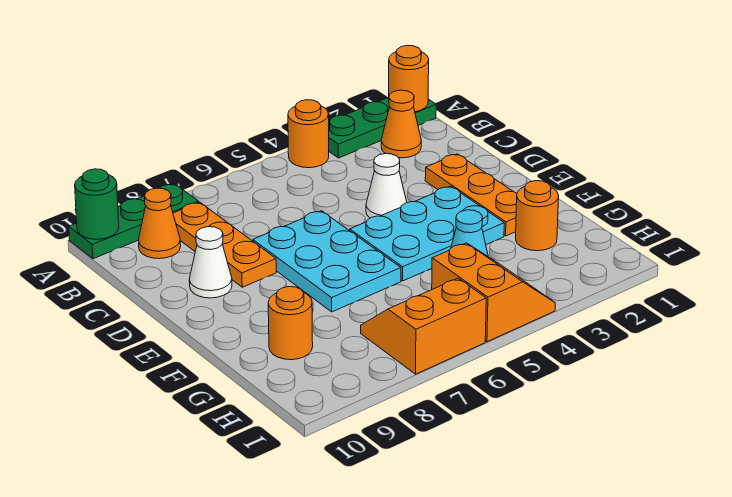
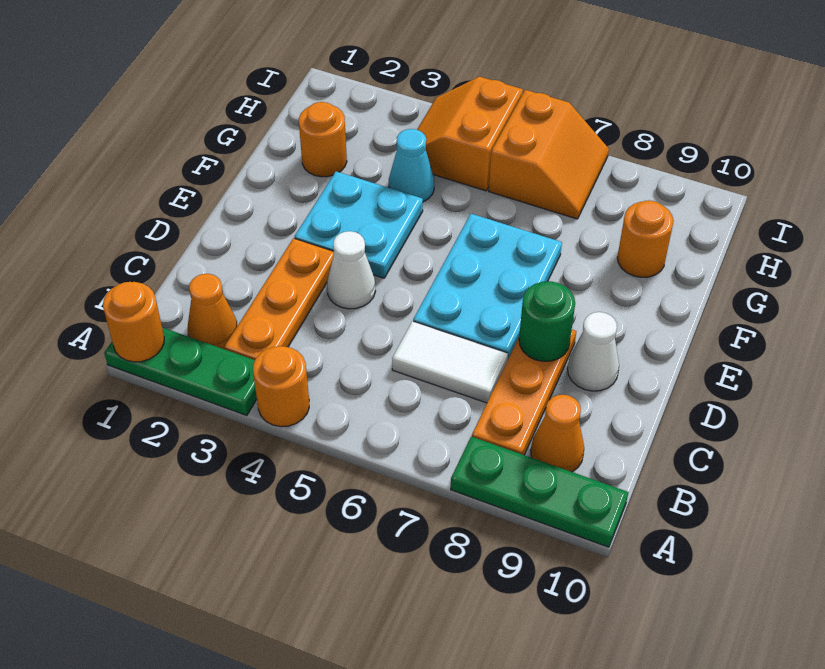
green round brick A10 level 2 -> green round brick D8 level 2
none -> white tile C6:C7 level 1
orange plate D2:F2 level 1 -> orange plate B3:D3 level 1
cyan plate E3:F5 level 1 -> cyan plate E3:F4 level 1
orange slope H6:I7 level 1 top I -> orange slope H6:I7 level 1 top 6

